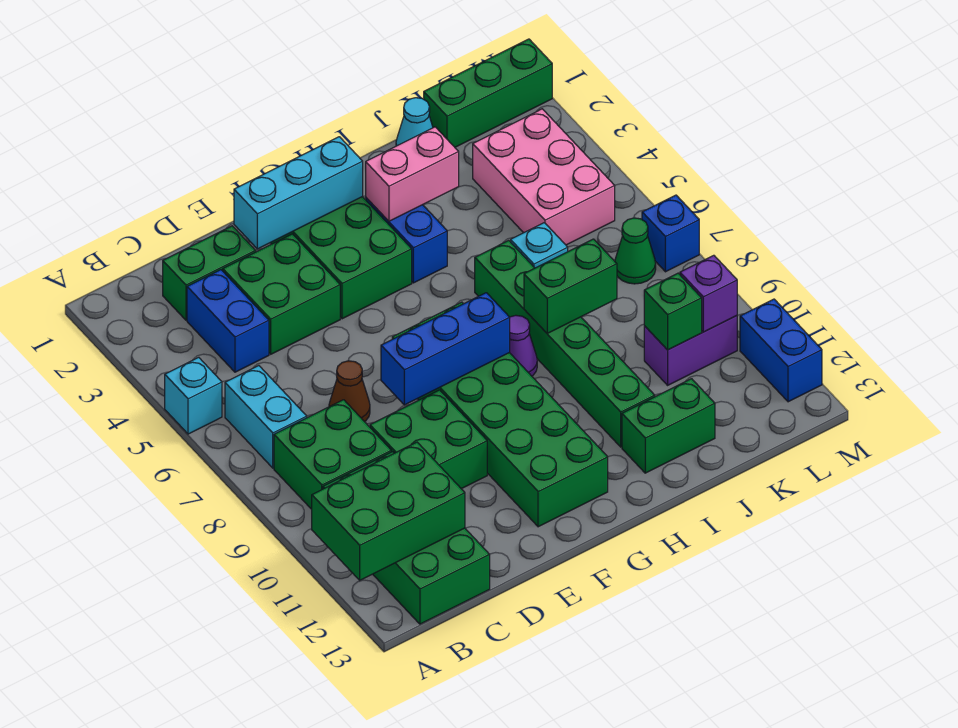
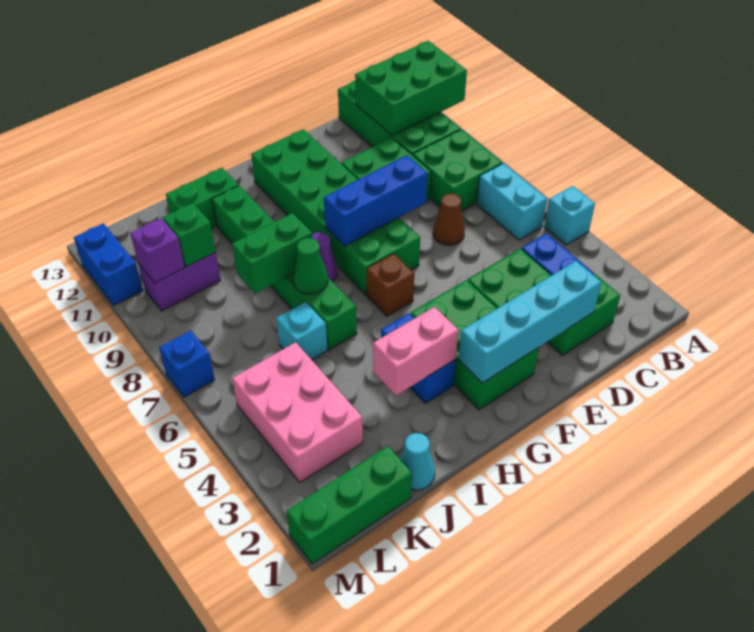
cyan brick E2:G2 level 2 -> cyan brick D2:G2 level 2
none -> brown brick G6 level 1
green cone L7 level 1 -> green cone I7 level 2

